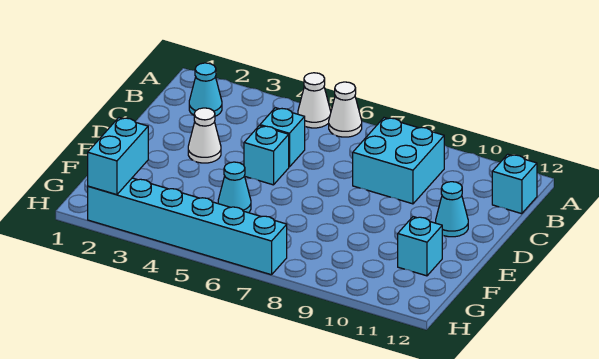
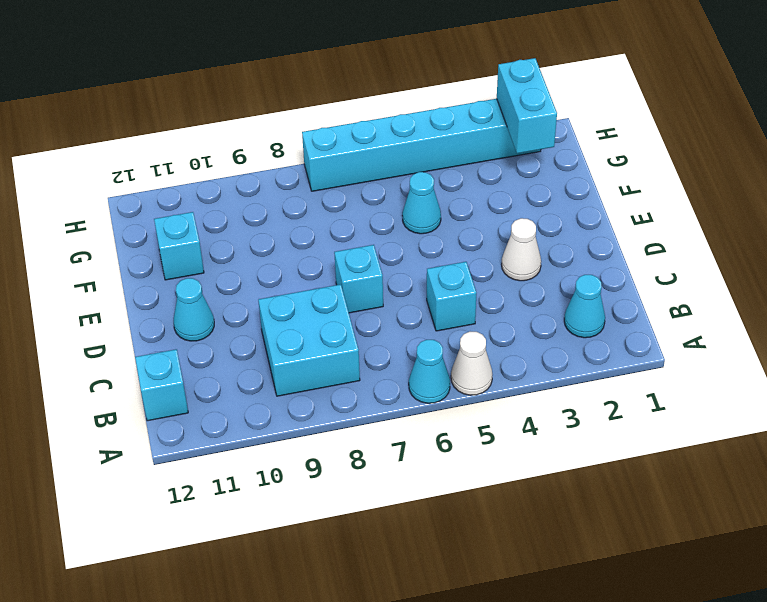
white cone A6 level 1 -> cyan cone A6 level 1
cyan brick D5 level 1 -> cyan brick D7 level 1

